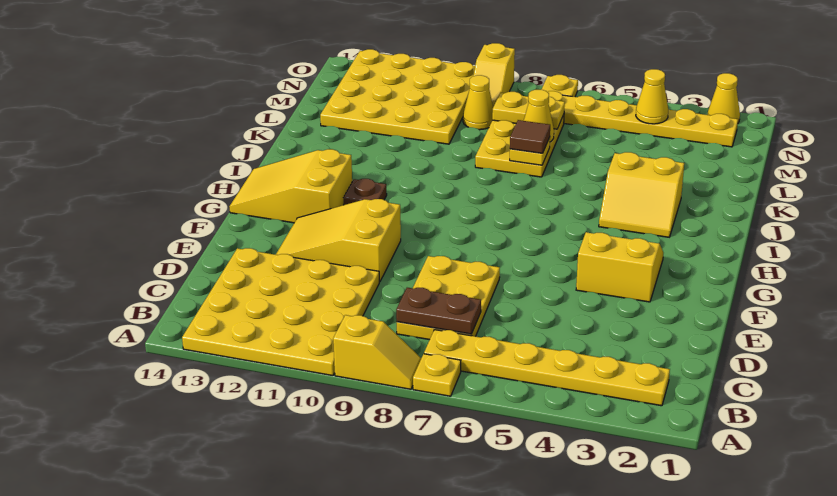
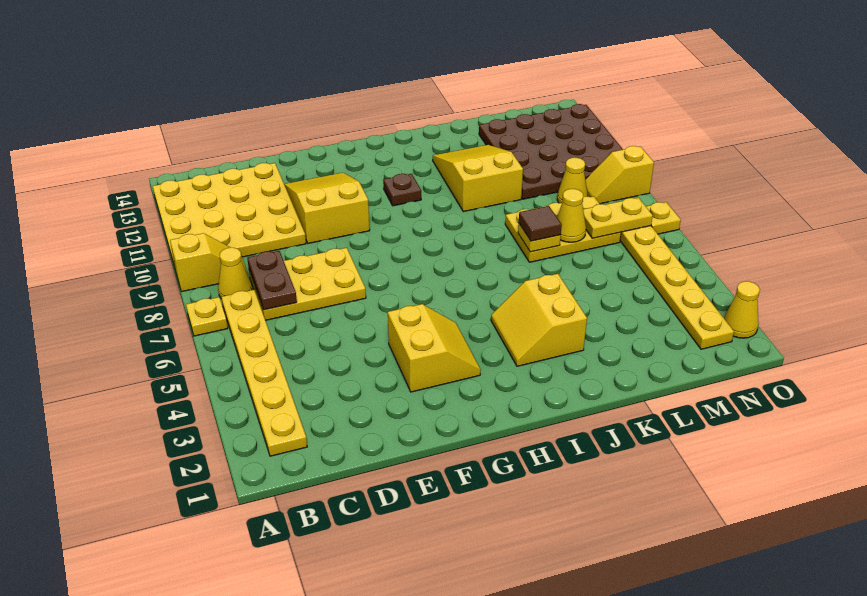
yellow slope A8:A9 level 1 top 9 -> yellow slope A9:B9 level 1 top A
yellow slope G12:H14 level 1 top 12 -> yellow slope J10:K12 level 1 top 10
yellow plate L10:O13 level 1 -> brown plate L10:O13 level 1
yellow plate M7:M8 level 2 -> yellow plate M7:N7 level 2
yellow cone N4 level 2 -> yellow cone B8 level 1

